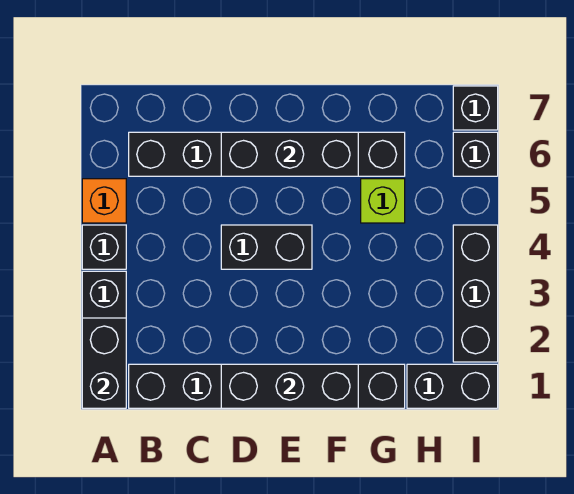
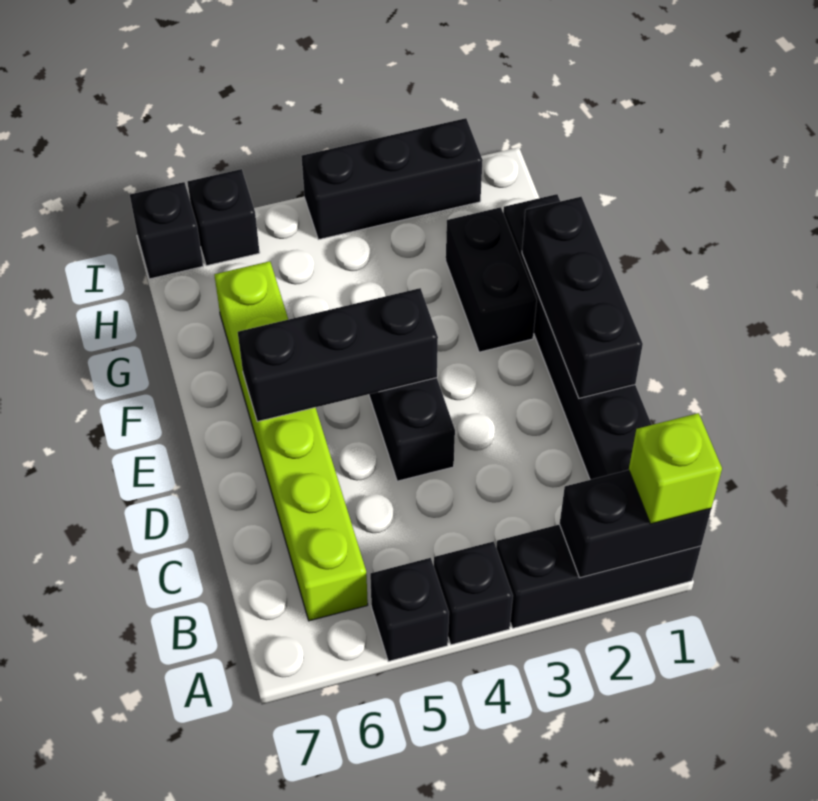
orange brick A5 level 1 -> black brick A5 level 1
black brick B6:G6 level 1 -> lime brick B6:G6 level 1
black brick D6:F6 level 2 -> black brick E4:E6 level 2
lime brick G5 level 1 -> lime brick A1 level 3
black brick H1:I1 level 1 -> black brick F2:G2 level 1

